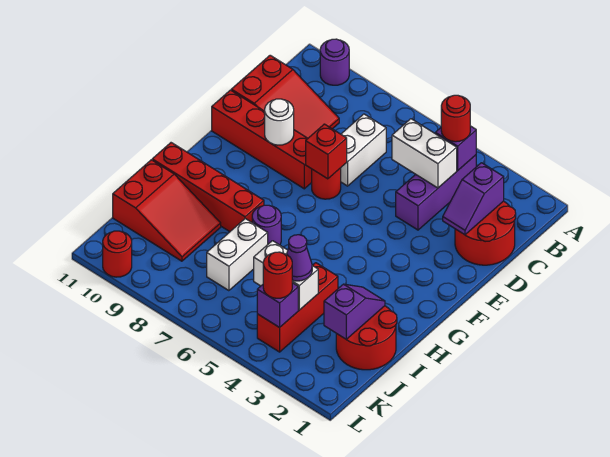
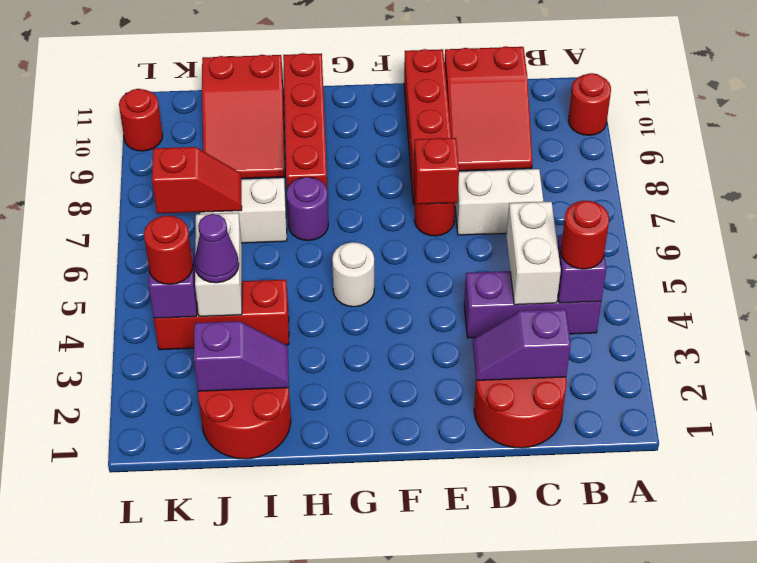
purple round brick A10 level 1 -> red round brick A10 level 1
white round brick E9 level 2 -> white round brick G5 level 1
none -> red slope J7:K7 level 2 top K

